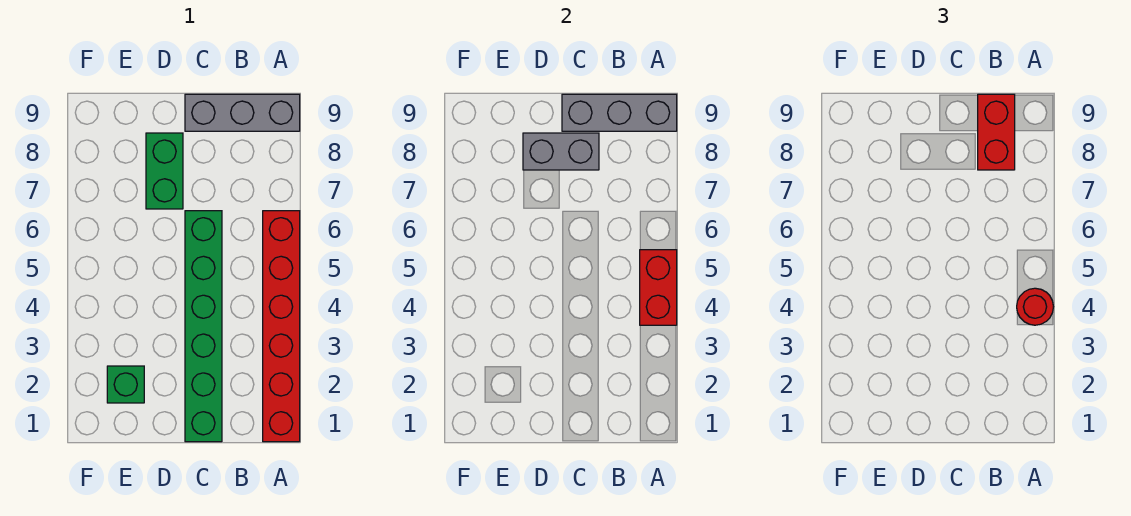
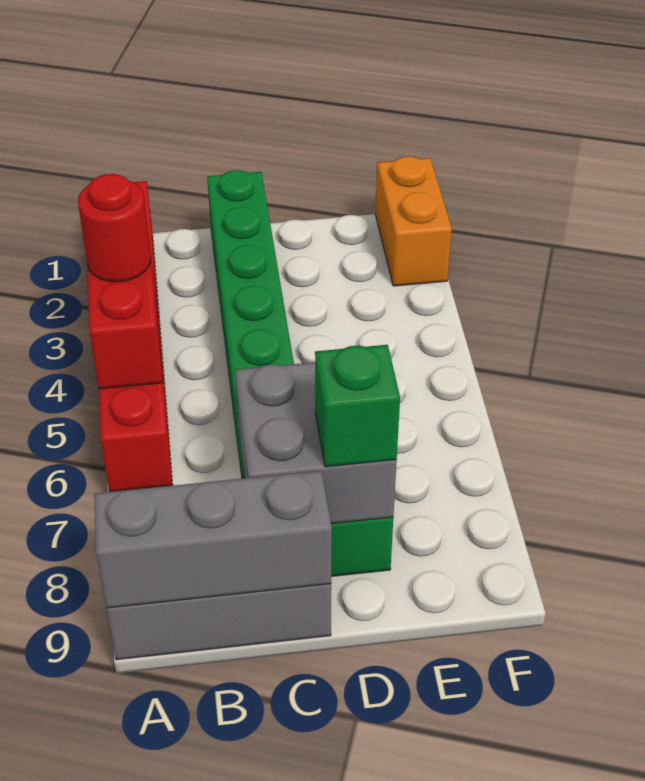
red brick B8:B9 level 3 -> none
grey brick C8:D8 level 2 -> grey brick C7:D8 level 2
green brick E2 level 1 -> green brick D8 level 3
none -> orange brick F1:F2 level 1

